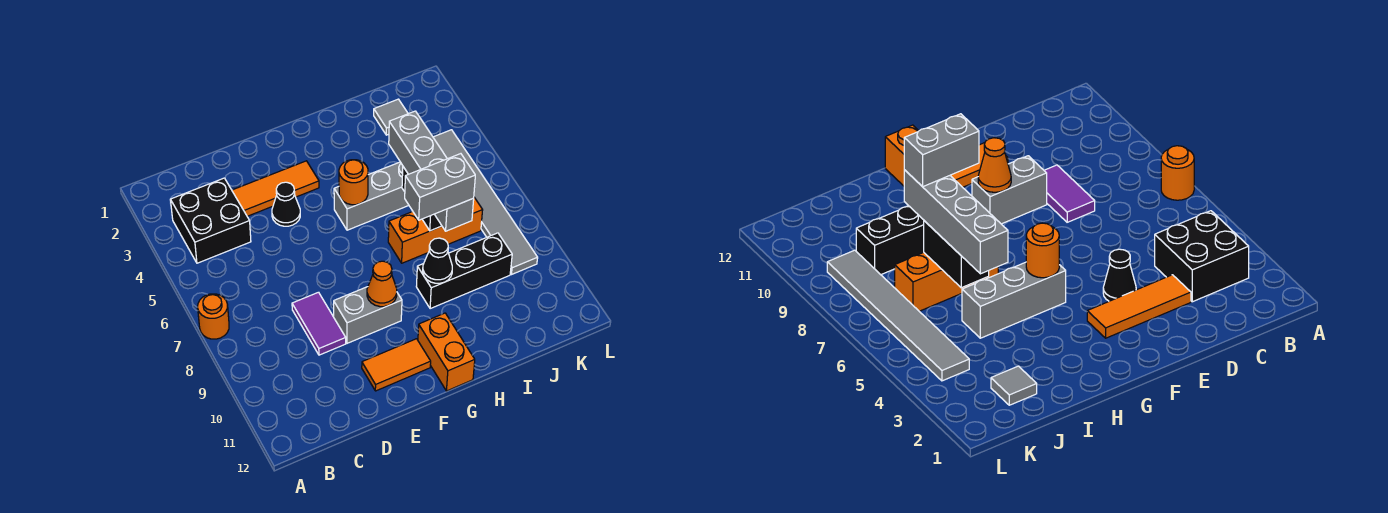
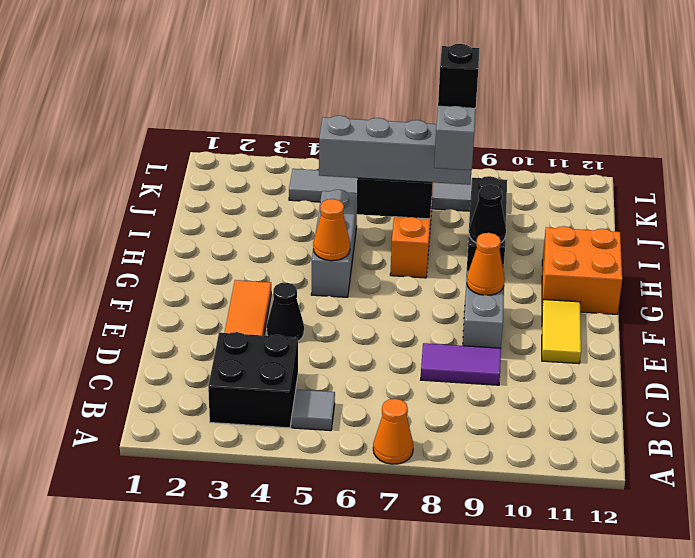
orange round brick A7 level 1 -> orange cone A7 level 1
orange tile E11:F11 level 1 -> yellow tile E11:F11 level 1
orange round brick G5 level 2 -> orange cone G5 level 2
orange brick G11:G12 level 1 -> orange brick G11:H12 level 1
none -> black brick I8 level 5
grey tile J2 level 1 -> grey tile B5 level 1

